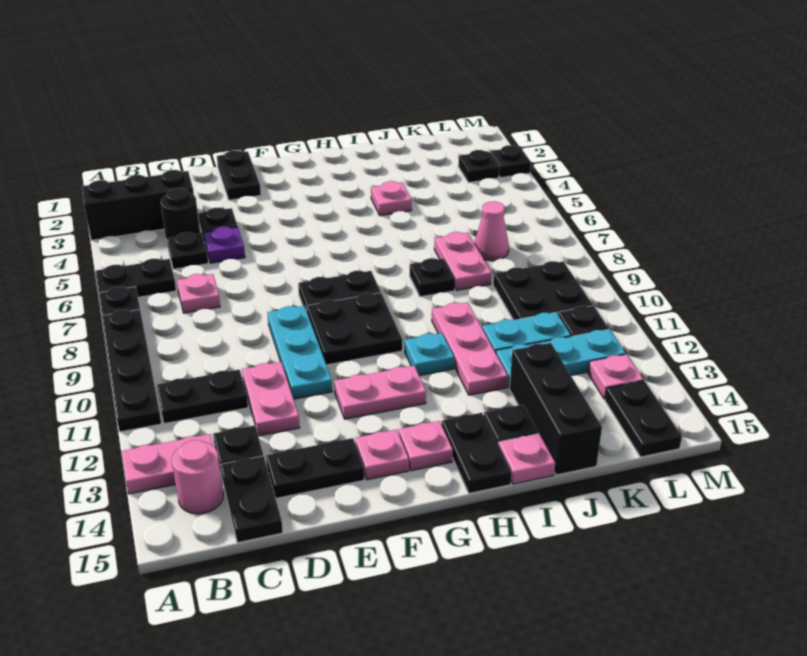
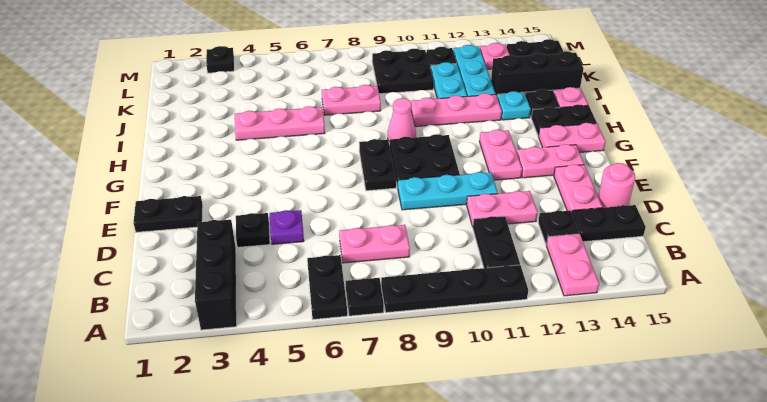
pink round brick B14 level 1 -> pink round brick D15 level 1
black round brick C4 level 1 -> none
black plate C5 level 1 -> none
pink plate C7 level 1 -> pink plate C7:C8 level 1
black plate D14:E14 level 1 -> pink plate D14:E14 level 1
pink plate F14 level 1 -> pink plate F13:F14 level 1
pink plate G14 level 1 -> pink plate G14:G15 level 1
cyan plate H11 level 1 -> cyan plate I13 level 1
pink plate I4 level 1 -> pink plate I4:I6 level 1
black plate I8 level 1 -> none
pink cone K7 level 1 -> pink cone H9 level 1
black plate L3 level 1 -> none

